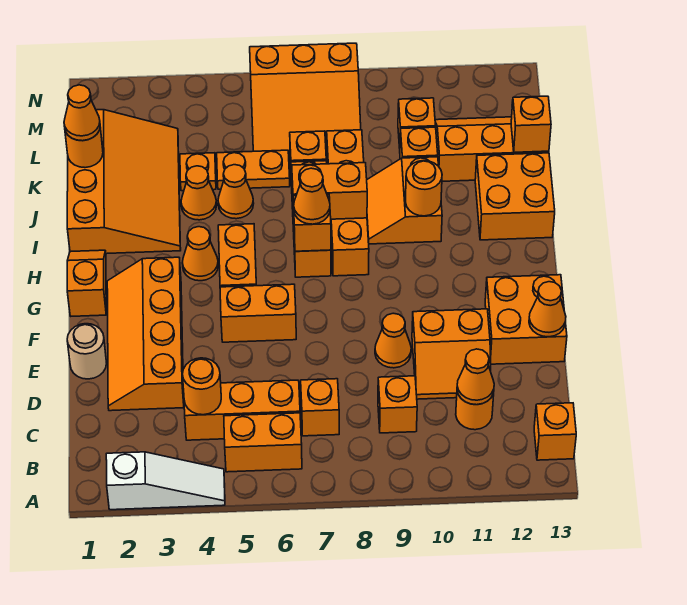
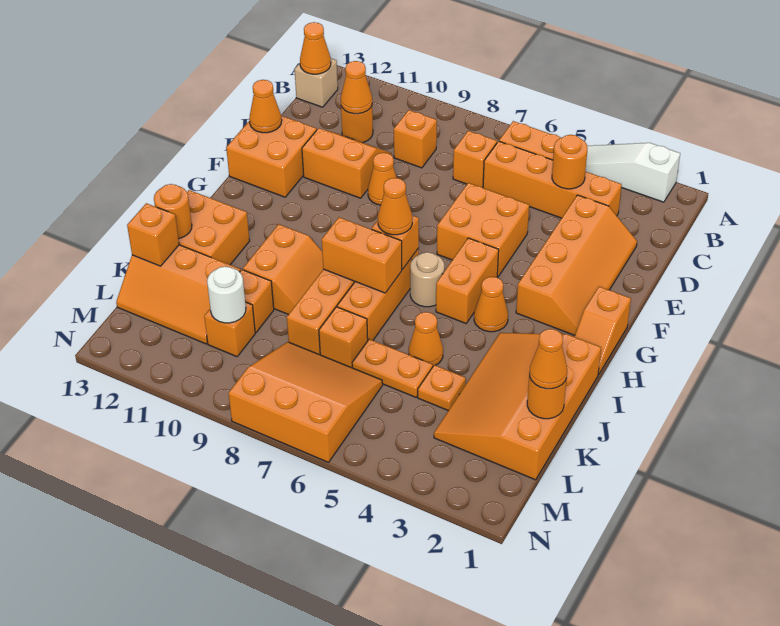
orange brick B13 level 1 -> tan brick B13 level 1
orange brick C4:C6 level 1 -> orange brick C3:C6 level 1
tan round brick E1 level 1 -> tan round brick H6 level 1
orange brick F5:F6 level 1 -> orange brick E5:F6 level 1
orange round brick I10 level 2 -> orange round brick J13 level 2
orange cone J4 level 1 -> orange cone B13 level 2
none -> white round brick L10 level 2

